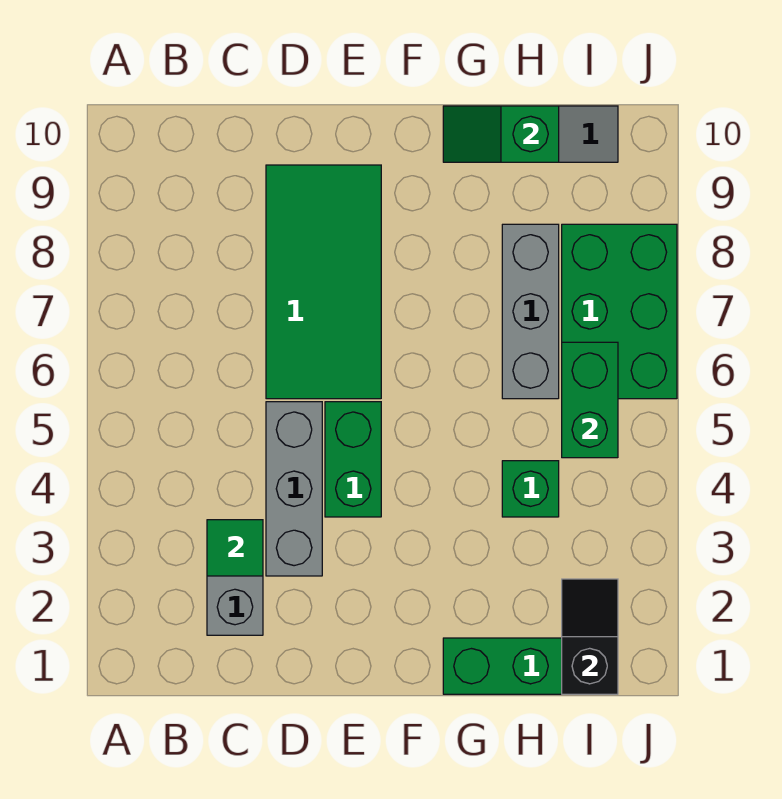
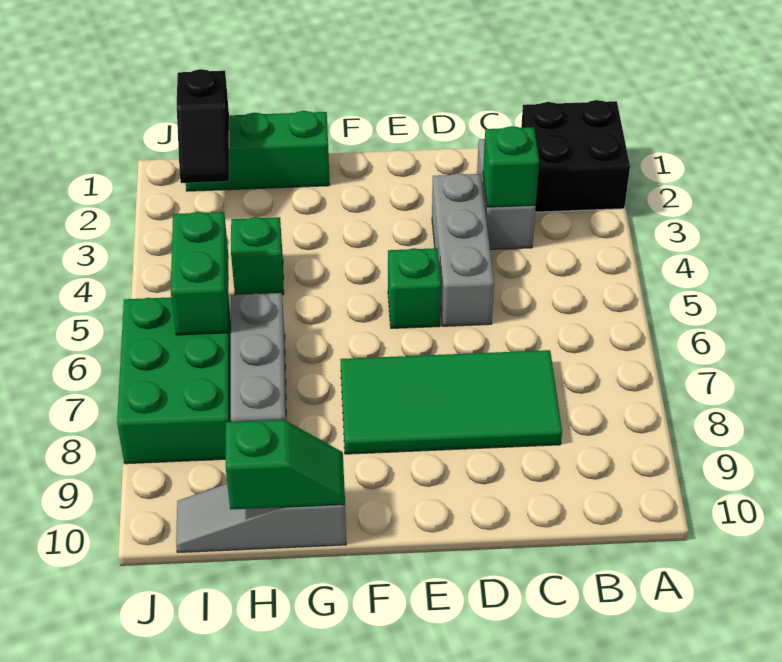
none -> black brick A1:B2 level 1
green tile C3 level 2 -> green brick C3 level 2
green tile D6:E9 level 1 -> green tile C7:F8 level 1
green brick E4:E5 level 1 -> green brick E5 level 1

